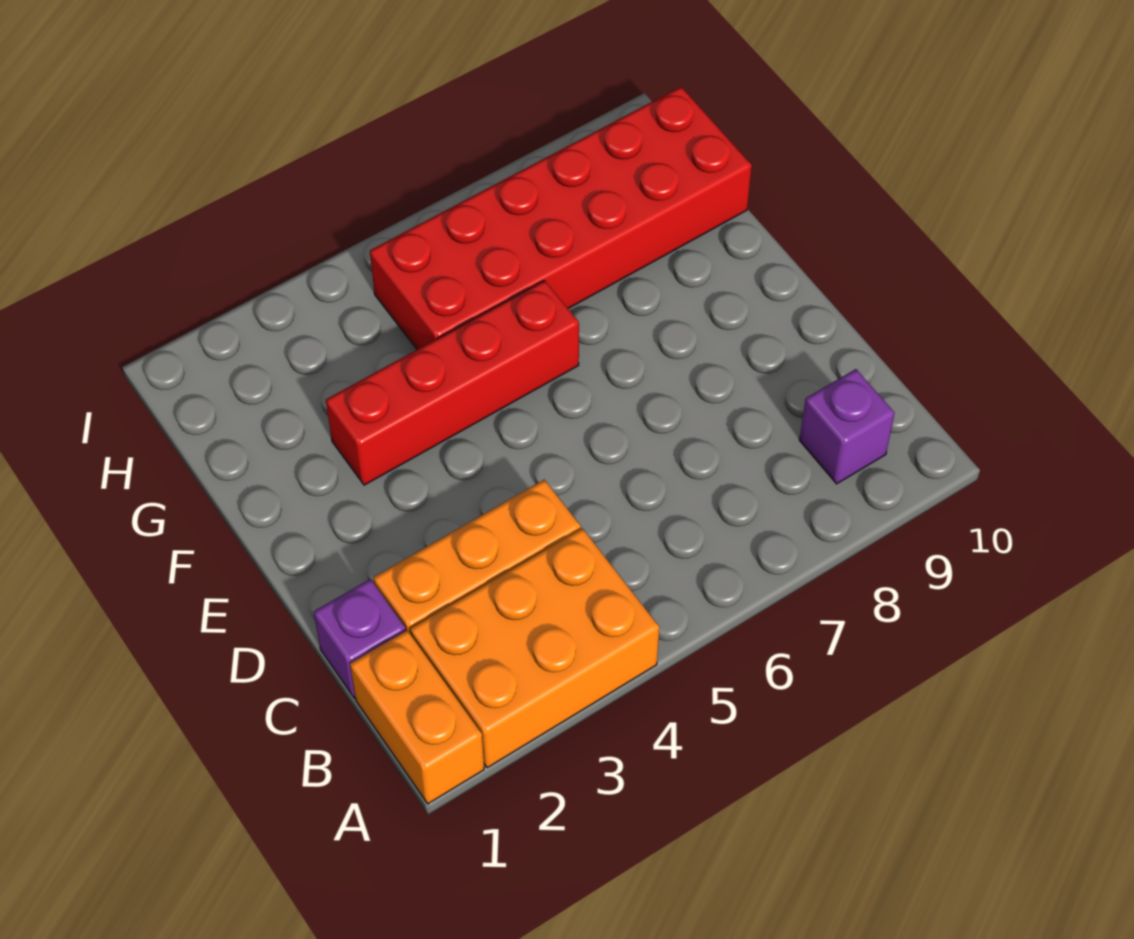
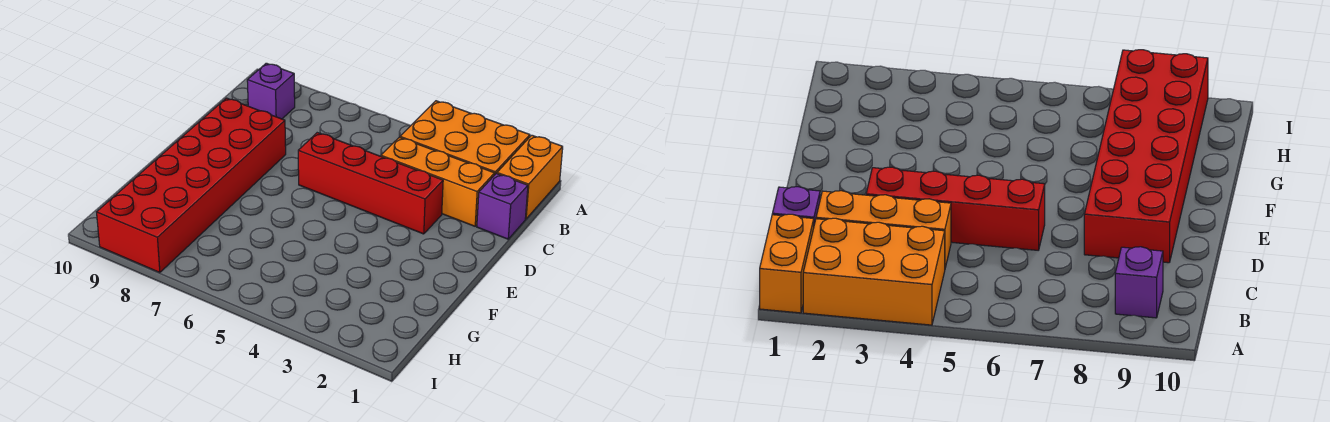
red brick F3:F6 level 1 -> red brick D3:D6 level 1
red brick G5:H10 level 1 -> red brick D8:I9 level 1

